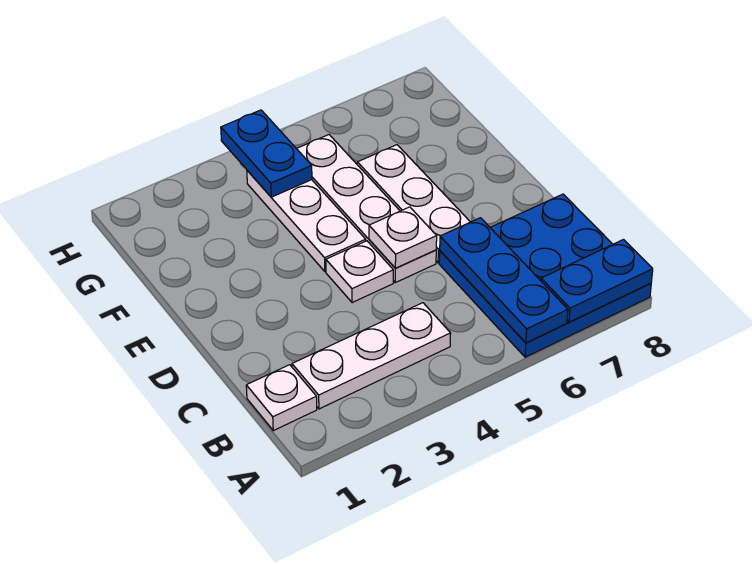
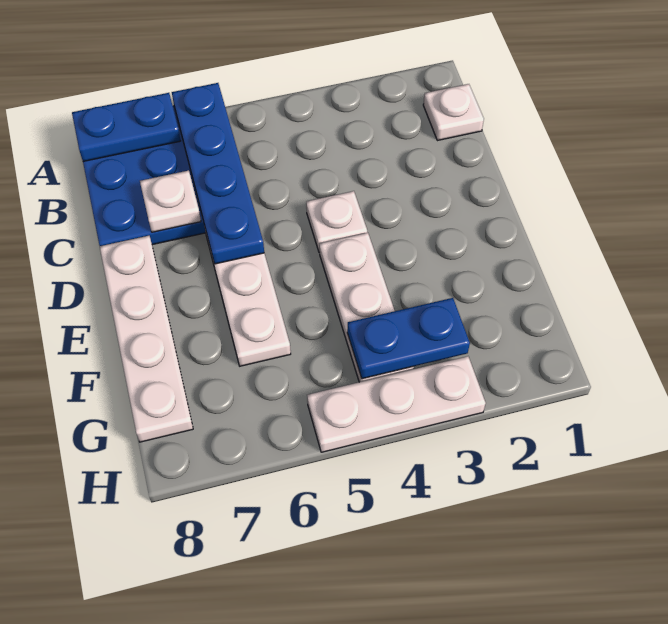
blue plate A6:C6 level 2 -> blue plate A6:D6 level 2
white plate B2:B4 level 1 -> white plate H3:H5 level 1
white plate D5:G5 level 1 -> white plate D8:G8 level 1
white plate D5 level 2 -> white plate C7 level 2
blue plate G4:H4 level 2 -> blue plate G3:G4 level 2

